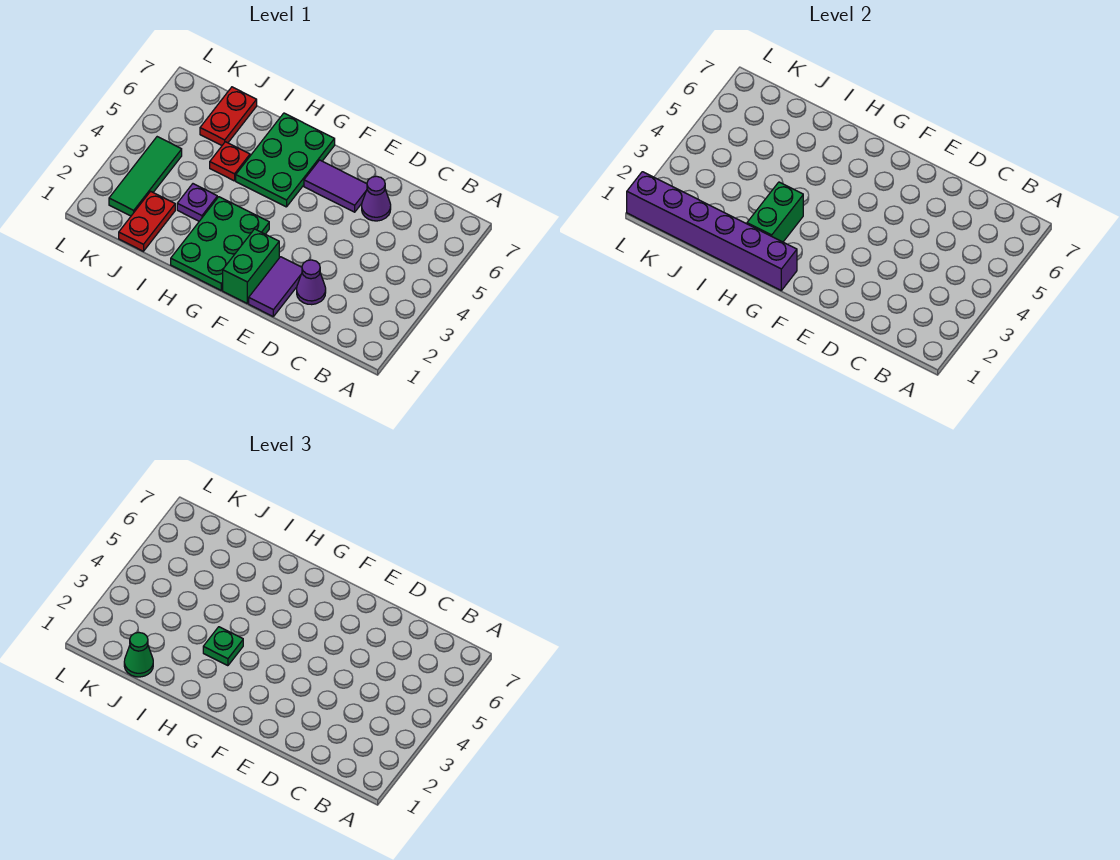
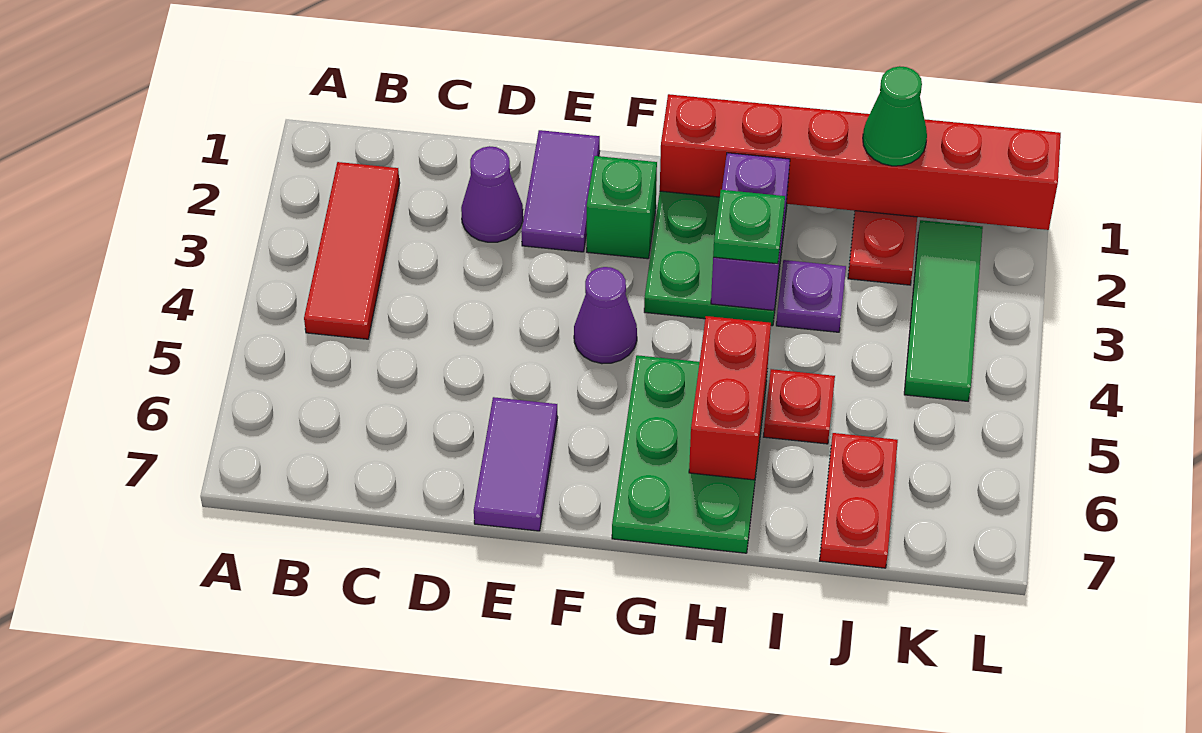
none -> red tile B2:B4 level 1
purple cone D6 level 1 -> purple cone F4 level 1
purple tile E6:F6 level 1 -> purple tile E6:E7 level 1
green brick F1:F2 level 1 -> green brick F2 level 1
purple brick G1:L1 level 2 -> red brick G1:L1 level 2
green brick H2:H3 level 2 -> purple brick H2:H3 level 2
none -> red brick H5:H6 level 2

